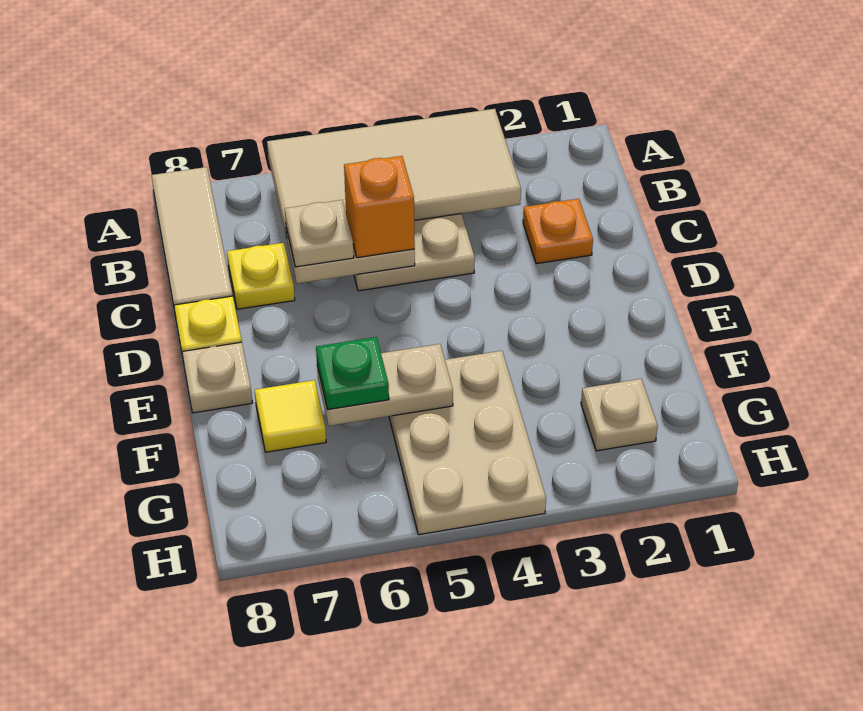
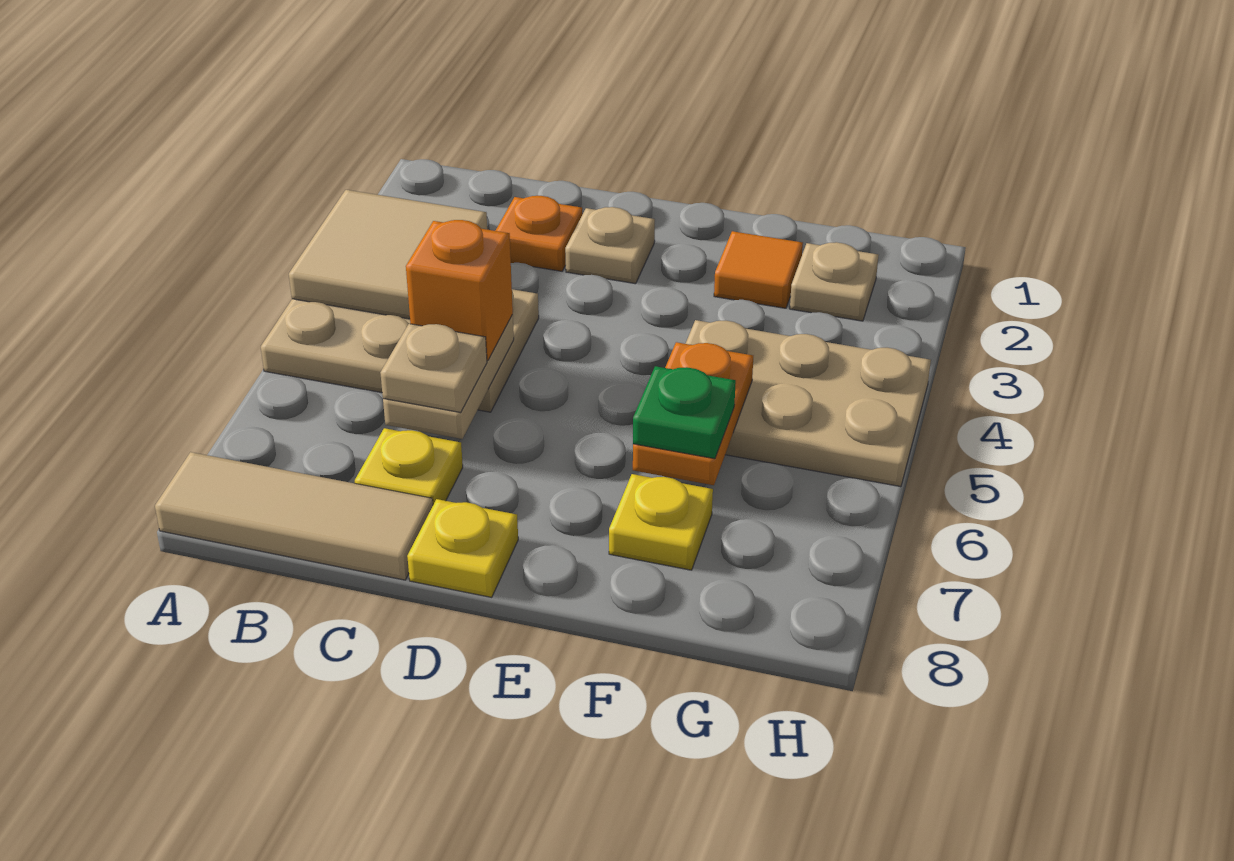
tan tile A3:B6 level 2 -> tan tile A3:B4 level 2
tan plate E8 level 1 -> tan plate D2 level 1
none -> orange tile F2 level 1
tan plate F5:F6 level 2 -> orange plate F5:F6 level 2
yellow tile F7 level 1 -> yellow plate F7 level 1

